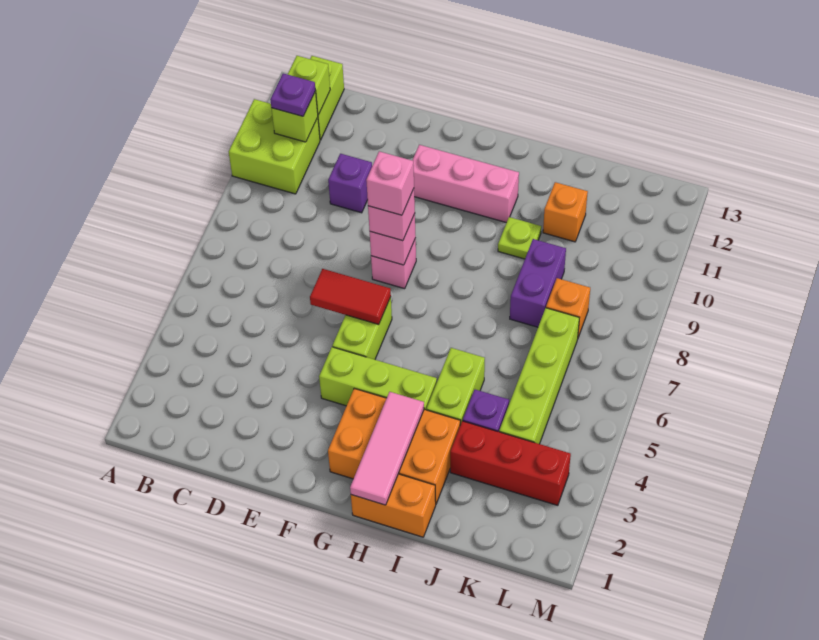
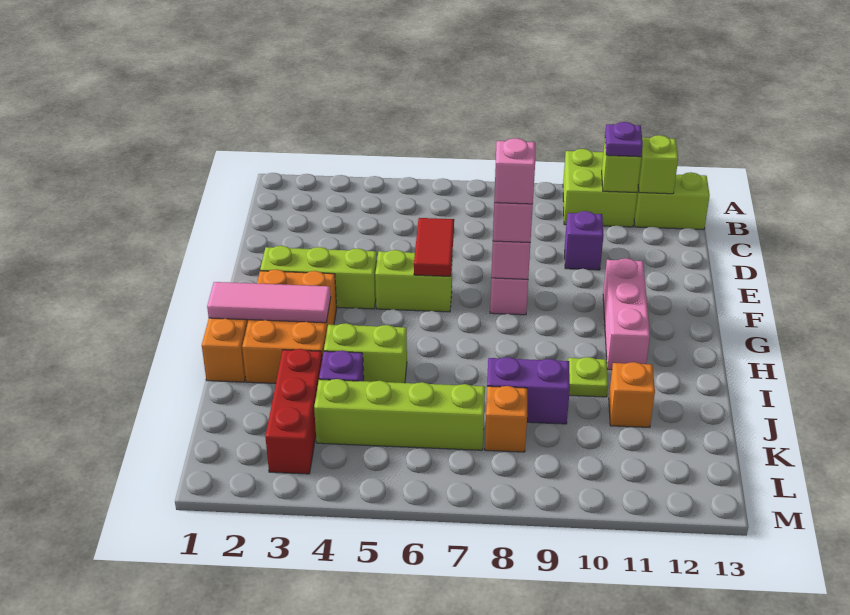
lime brick F4:H4 level 1 -> lime brick F2:F4 level 1

